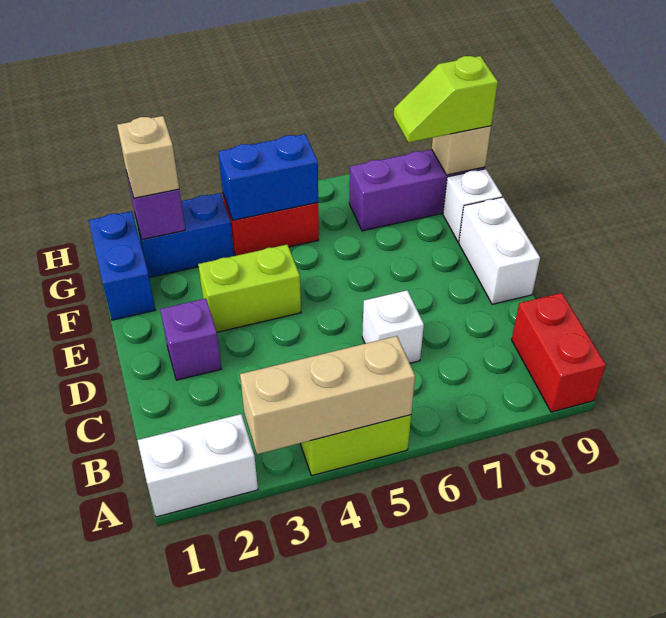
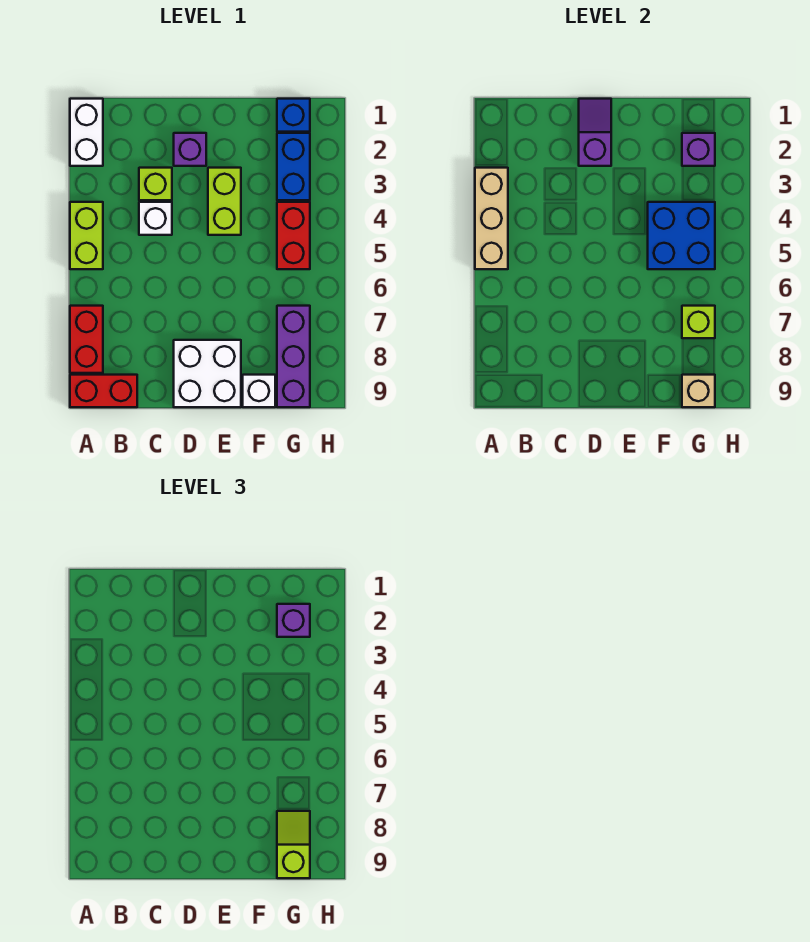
none -> red brick A7:A8 level 1
none -> lime brick C3 level 1
white brick C6 level 1 -> white brick C4 level 1
none -> purple slope D1:D2 level 2 top 2
white brick D9:E9 level 1 -> white brick D8:E9 level 1
blue brick F1:G1 level 1 -> blue brick G1 level 1
tan brick G2 level 3 -> purple brick G2 level 3
blue brick G4:G5 level 2 -> blue brick F4:G5 level 2
none -> lime brick G7 level 2

